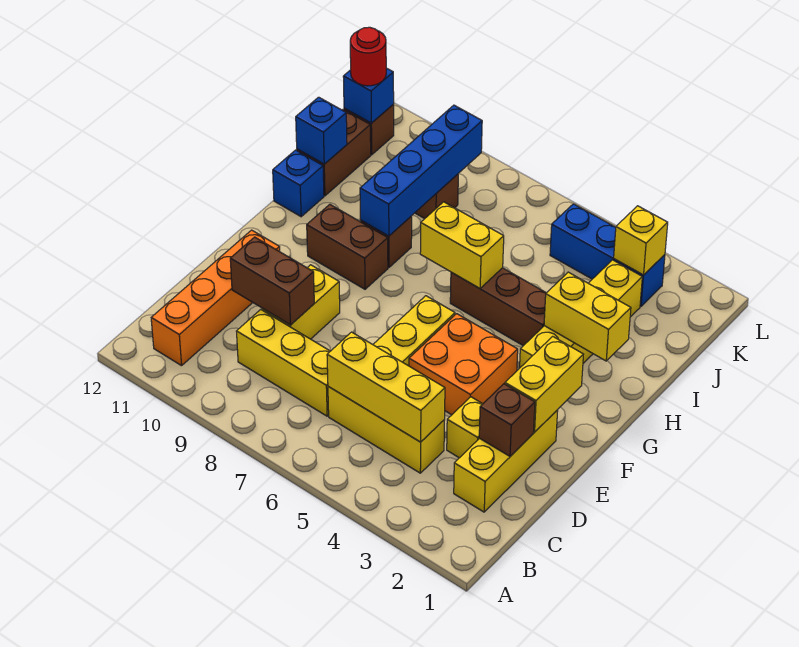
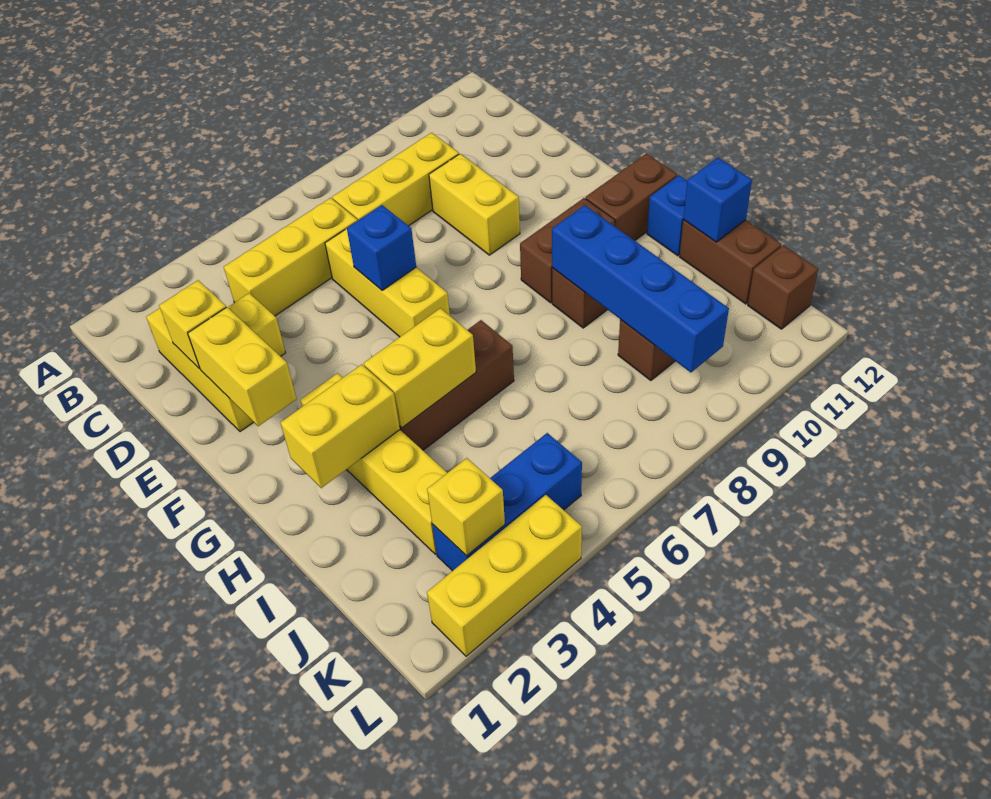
orange brick B11:E11 level 1 -> none
yellow brick C4:C6 level 2 -> yellow brick L2:L4 level 1
brown brick D2 level 2 -> yellow brick D2 level 2
brown brick D9:D10 level 2 -> brown brick G11:G12 level 1
orange brick E4:F5 level 1 -> none
yellow brick H6:H7 level 2 -> yellow brick H4:H5 level 2
blue brick K12 level 2 -> blue brick E6 level 2
red round brick K12 level 3 -> none

